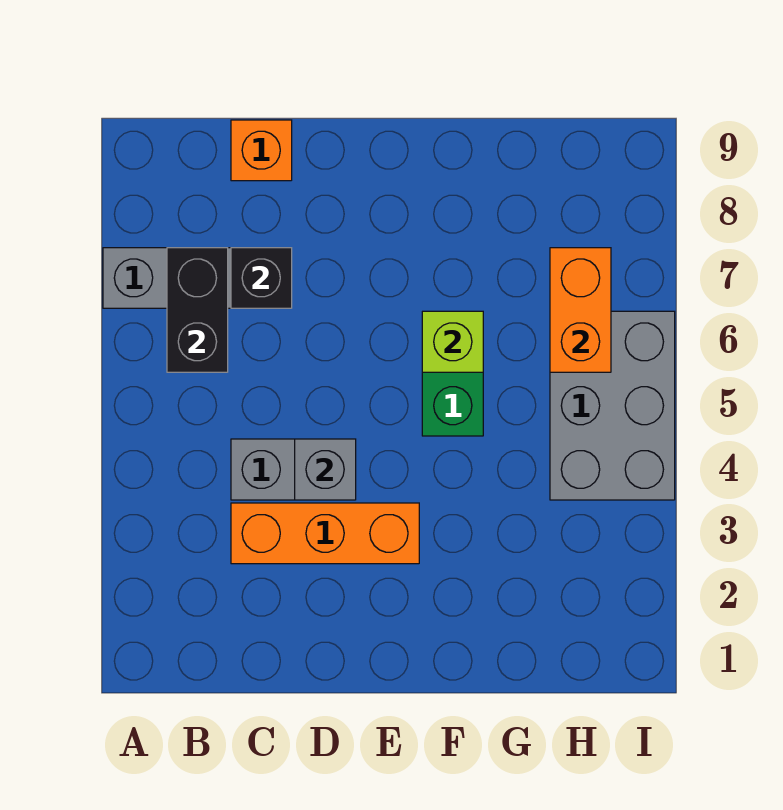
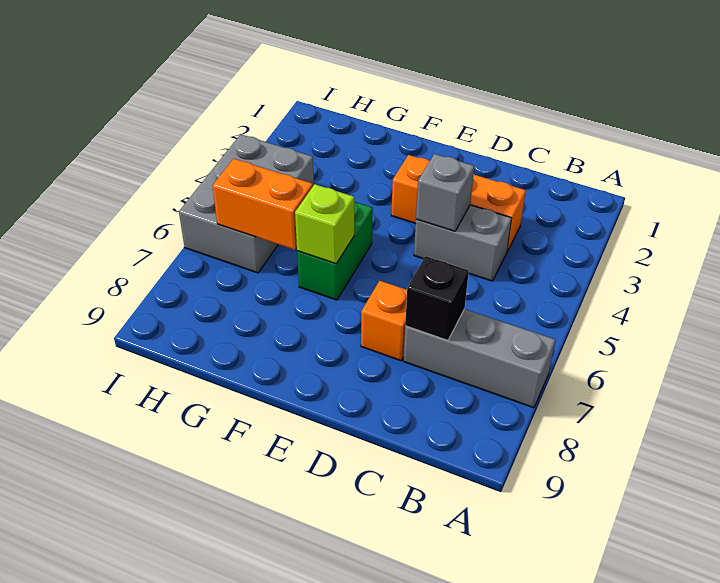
black brick B6:B7 level 2 -> none
orange brick C9 level 1 -> orange brick D7 level 1
orange brick H6:H7 level 2 -> orange brick G6:H6 level 2

